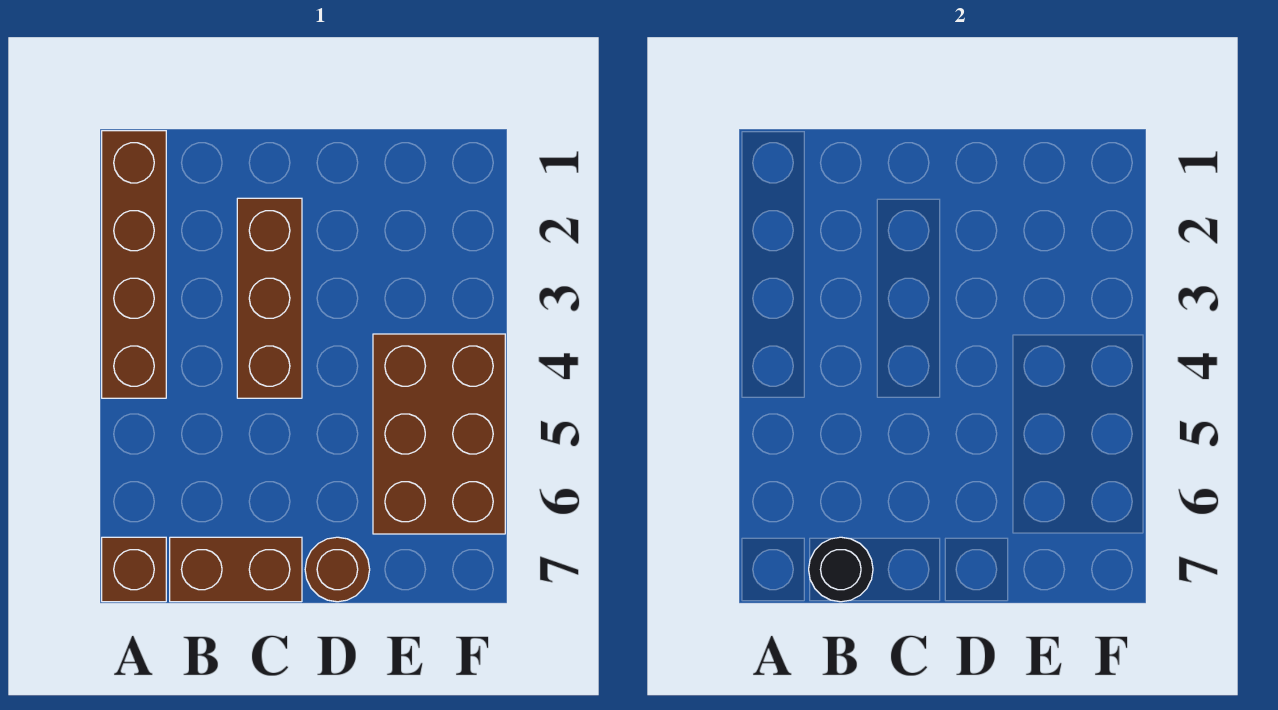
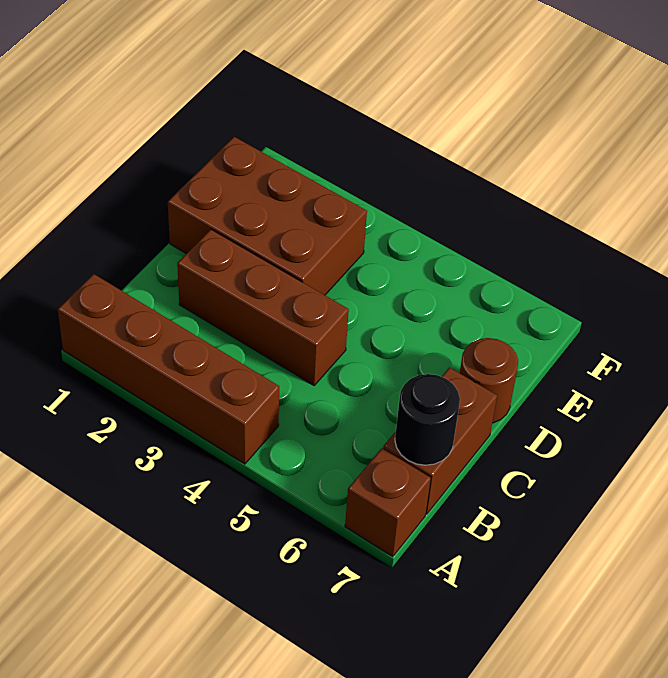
brown brick E4:F6 level 1 -> brown brick D1:E3 level 1

